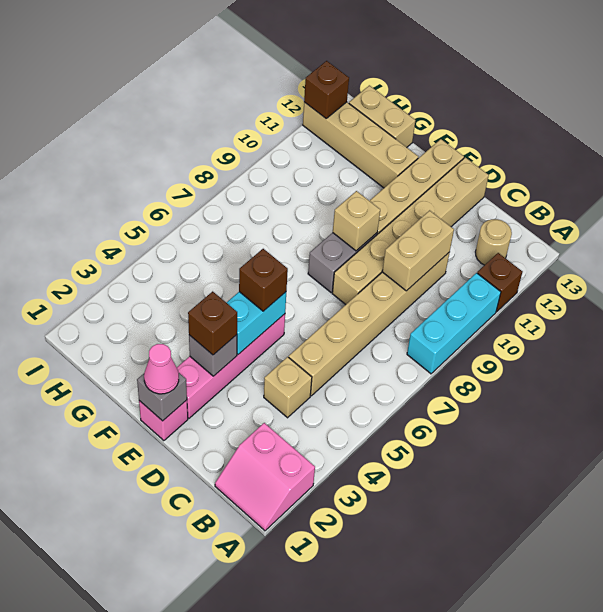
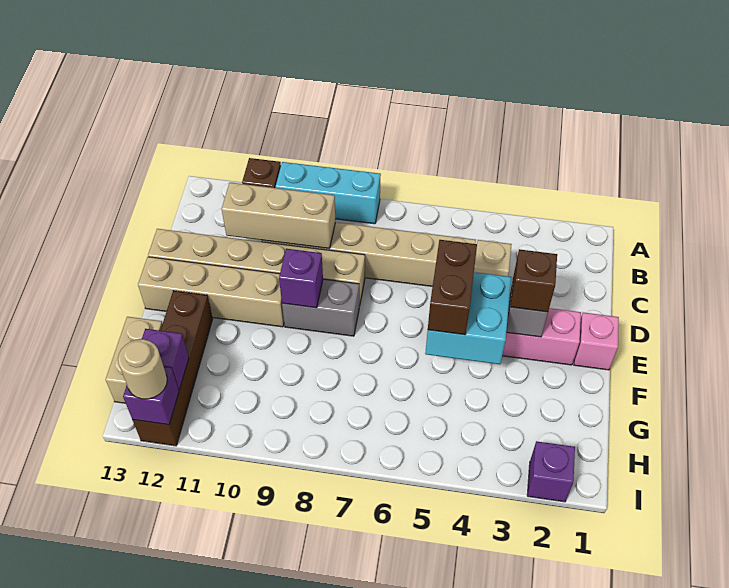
pink slope A1:B2 level 1 top 2 -> none
tan round brick B12 level 1 -> tan round brick I12 level 3
tan brick C9:C10 level 2 -> tan brick C9:C11 level 2
grey brick E1 level 2 -> none
pink cone E1 level 3 -> none
cyan brick E4:E5 level 2 -> cyan brick E4:F5 level 2
brown brick E5 level 3 -> brown brick E5:F5 level 3
tan brick E9 level 2 -> purple brick E9 level 2
tan brick F12:I12 level 1 -> brown brick F12:I12 level 1
none -> purple brick H12 level 2
none -> purple brick I2 level 1
brown brick I12 level 2 -> purple brick I12 level 2

